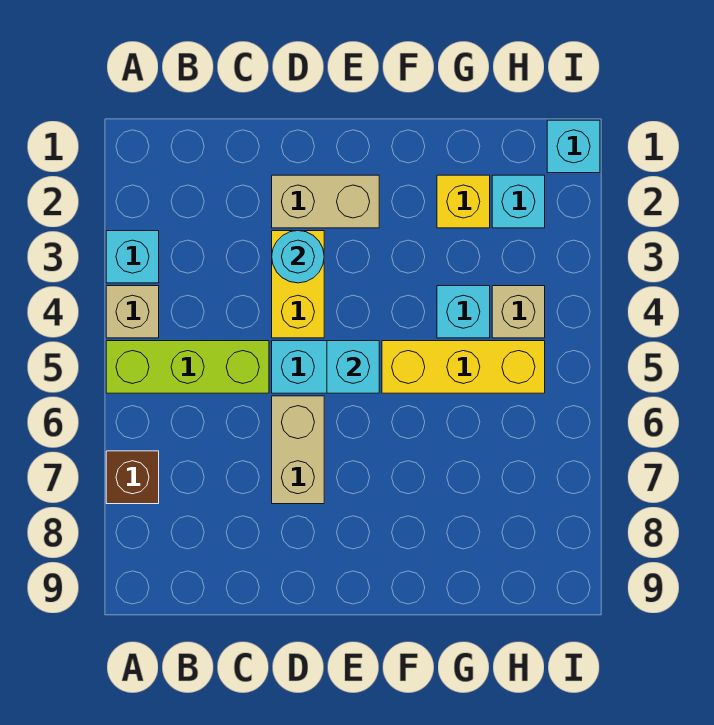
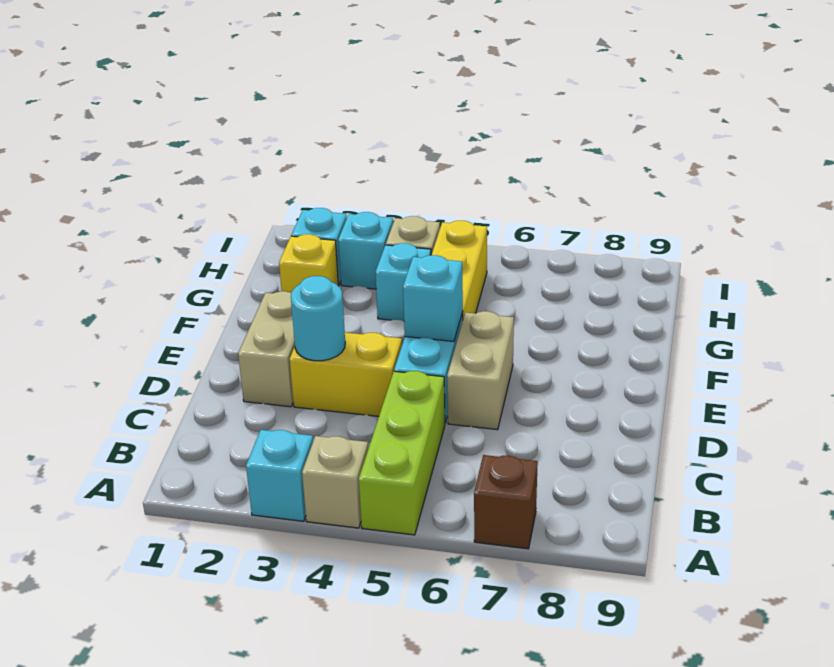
tan brick D6:D7 level 1 -> tan brick D6:E6 level 1
cyan brick I1 level 1 -> cyan brick H3 level 1

